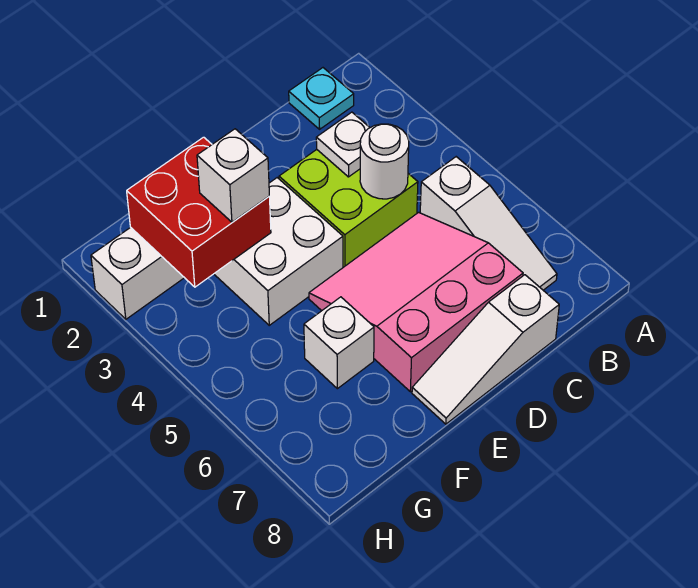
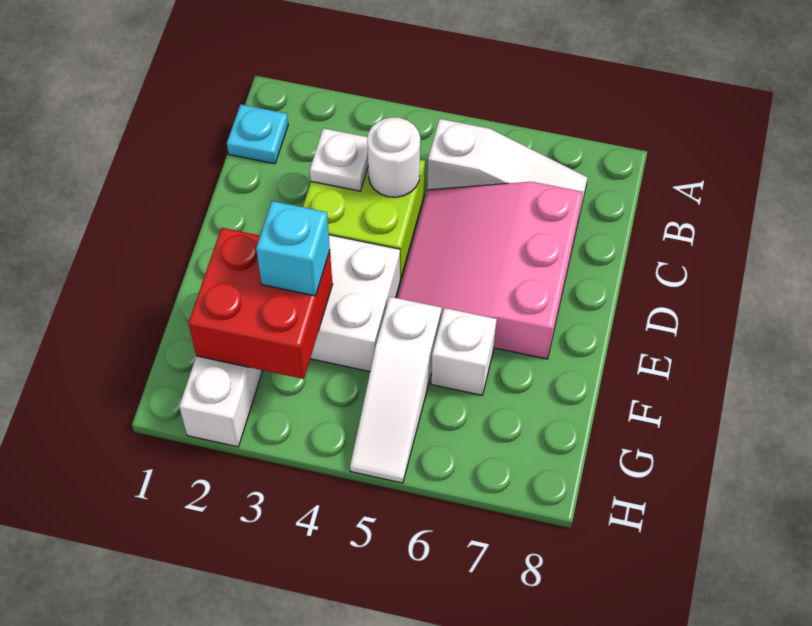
white slope C8:E8 level 1 top C -> white slope F5:H5 level 1 top F
white brick F3 level 3 -> cyan brick F3 level 3

